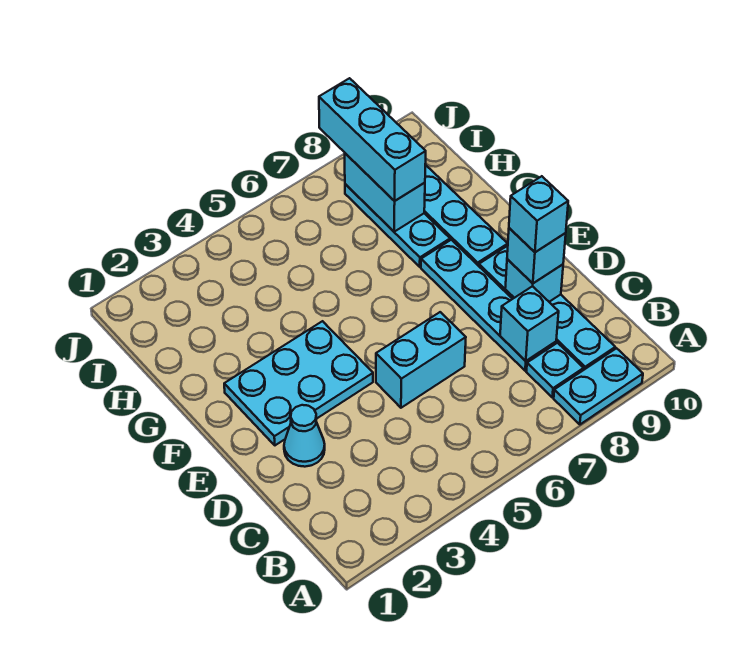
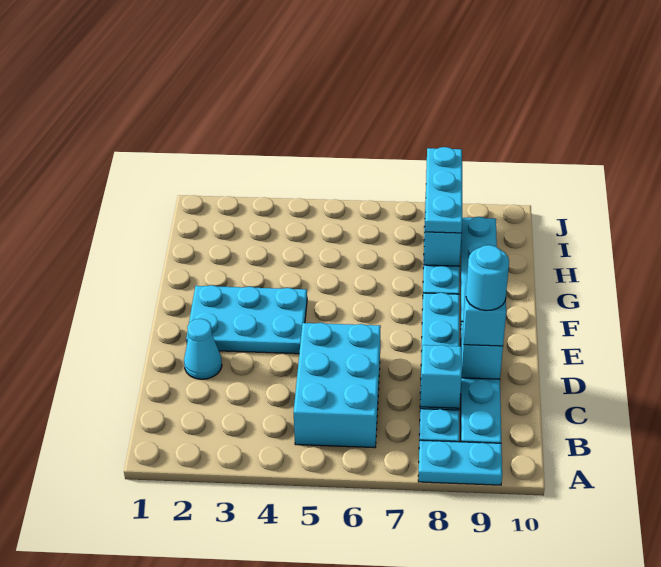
cyan brick D5:D6 level 1 -> cyan brick B5:D6 level 1
cyan brick D9 level 4 -> cyan round brick D9 level 4
cyan brick H8:J8 level 3 -> cyan plate H8:J8 level 3

